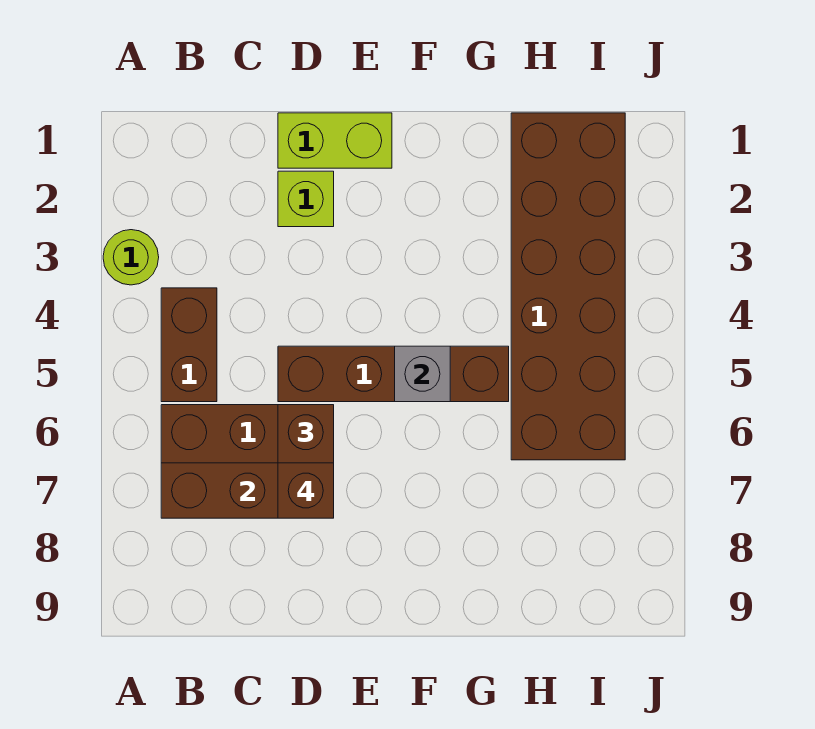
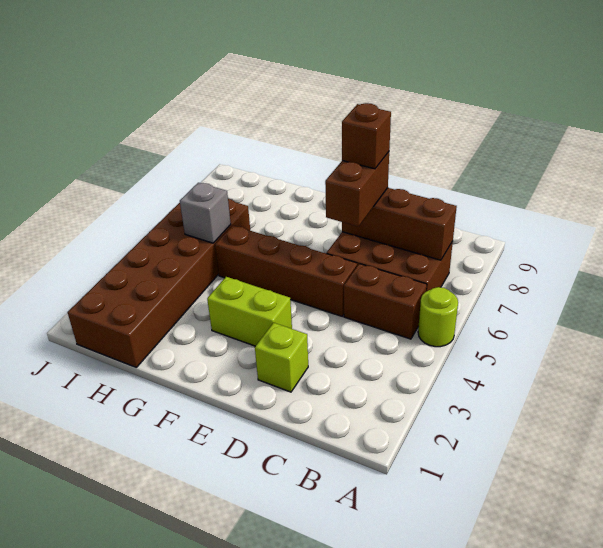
lime round brick A3 level 1 -> lime round brick A5 level 1
brown brick B4:B5 level 1 -> brown brick B5:C5 level 1
lime brick D1:E1 level 1 -> lime brick E3:F3 level 1
grey brick F5 level 2 -> grey brick H5 level 2

